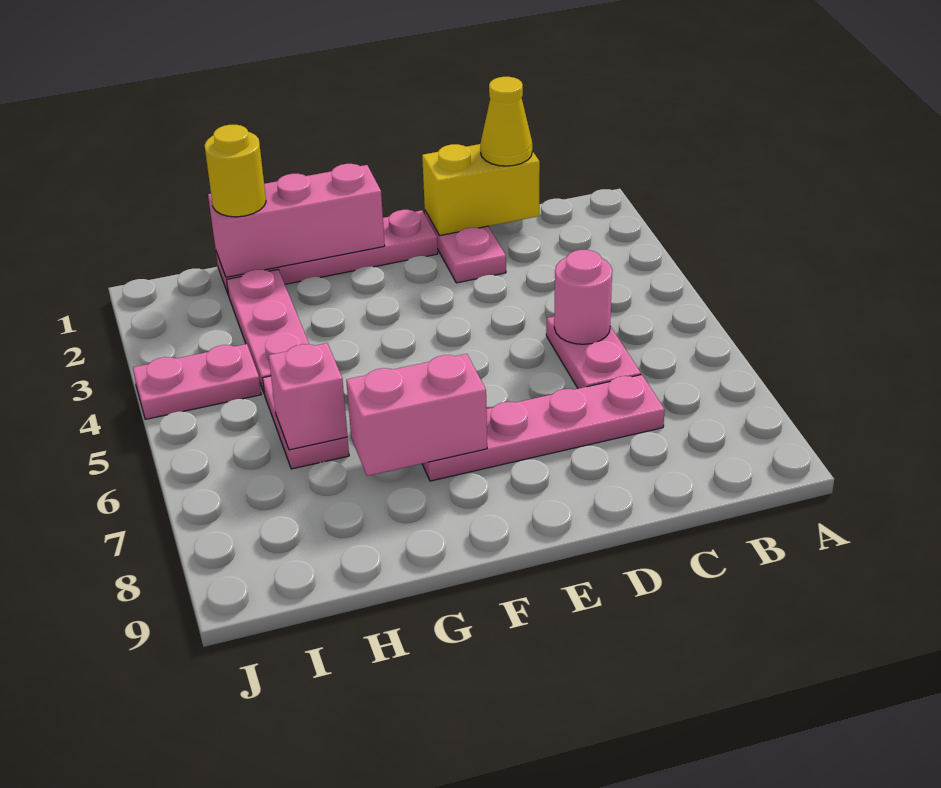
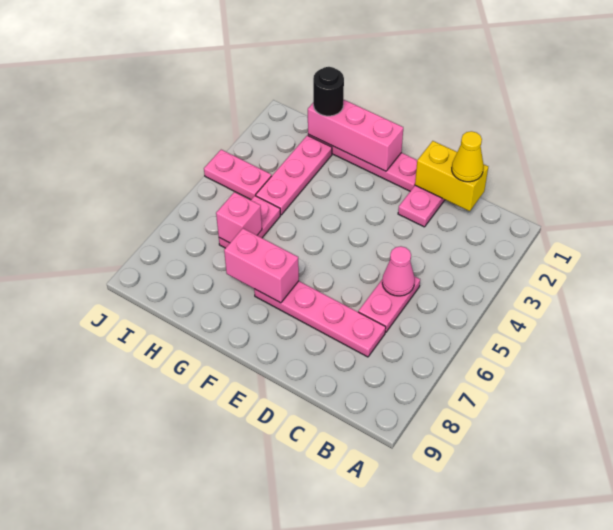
pink round brick C5 level 2 -> pink cone C5 level 2
yellow round brick H1 level 3 -> black round brick H1 level 3

